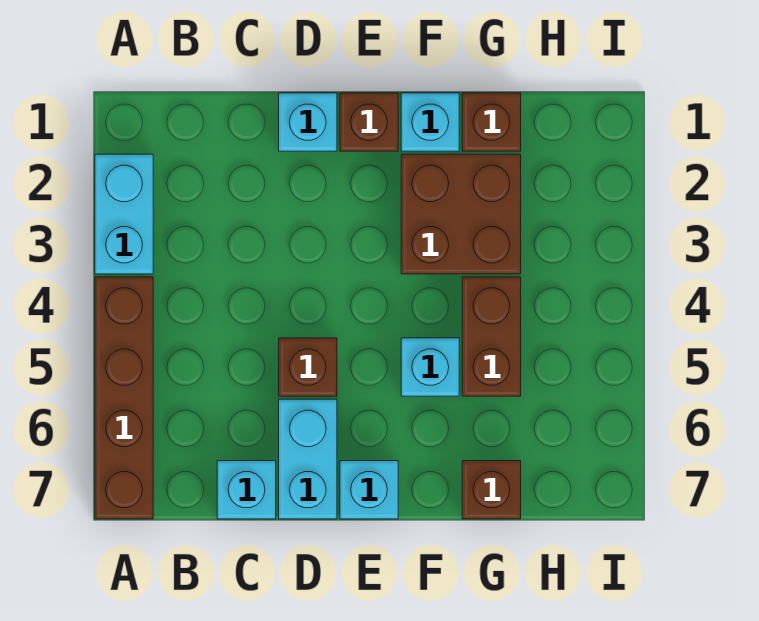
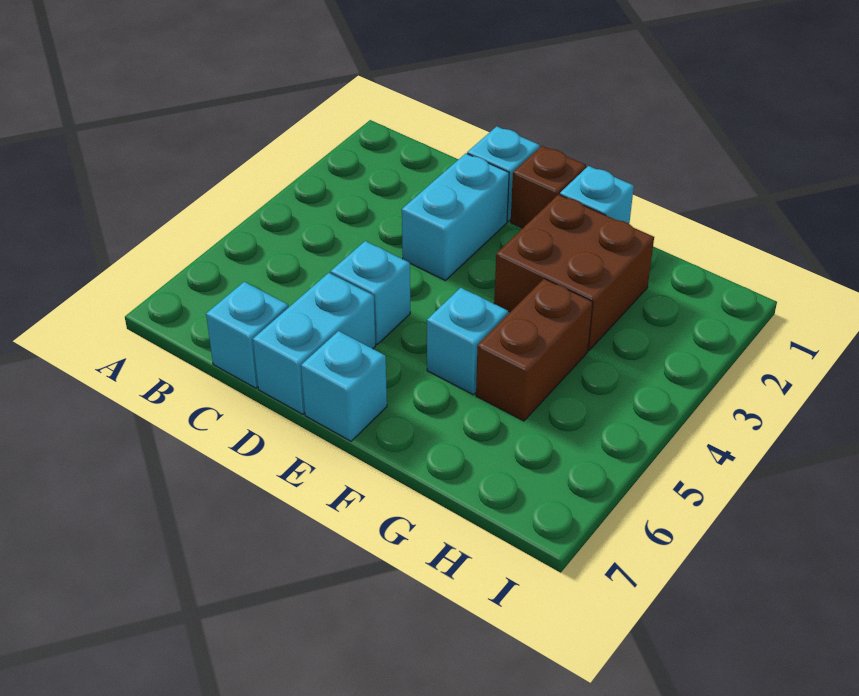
cyan brick A2:A3 level 1 -> cyan brick D2:D3 level 1
brown brick A4:A7 level 1 -> none
brown brick D5 level 1 -> cyan brick D5 level 1
brown brick G1 level 1 -> none
brown brick G7 level 1 -> none

